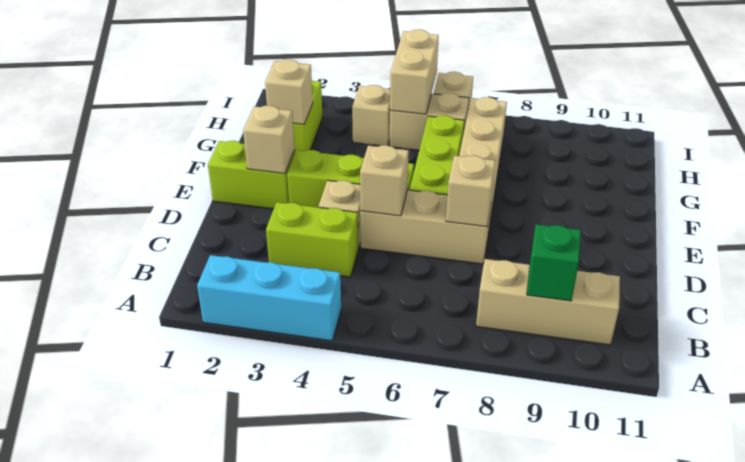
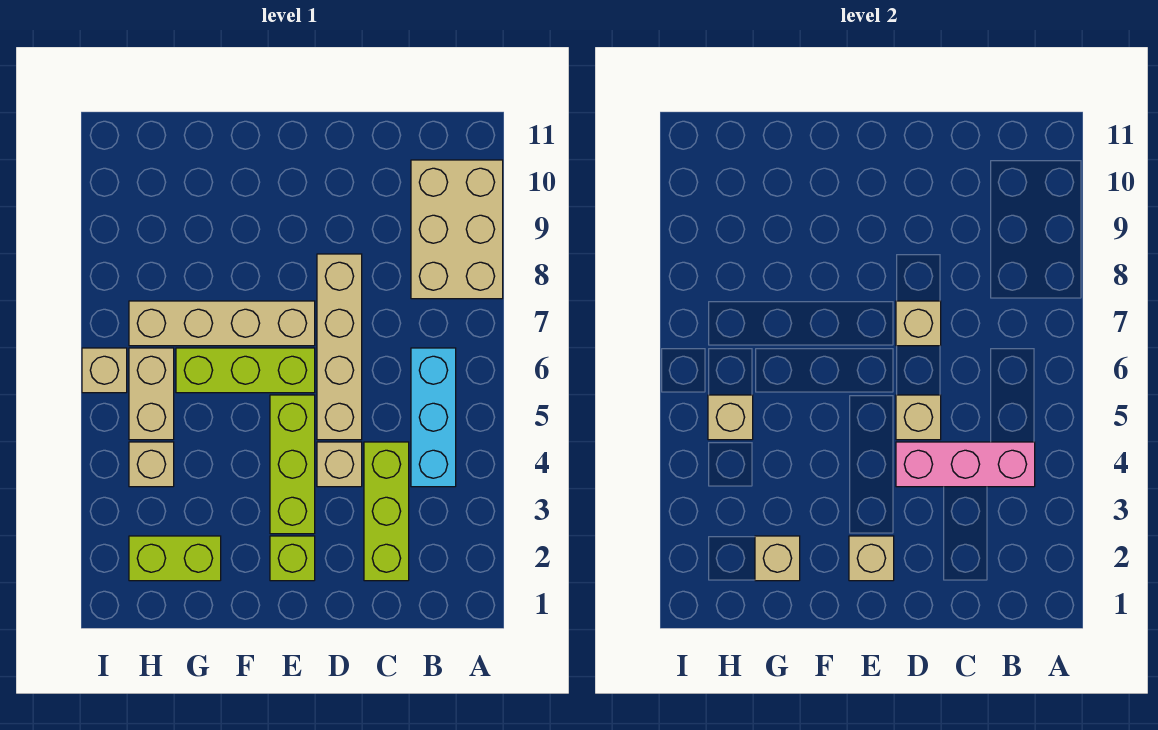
cyan brick A2:A4 level 1 -> cyan brick B4:B6 level 1
none -> pink brick B4:D4 level 2
tan brick B8:B10 level 1 -> tan brick A8:B10 level 1
green brick B9 level 2 -> none
lime brick C3:C4 level 1 -> lime brick C2:C4 level 1
tan brick D5:D7 level 1 -> tan brick D5:D8 level 1
lime brick E1:E2 level 1 -> lime brick E2 level 1
tan brick H5:I5 level 2 -> tan brick H5 level 2

